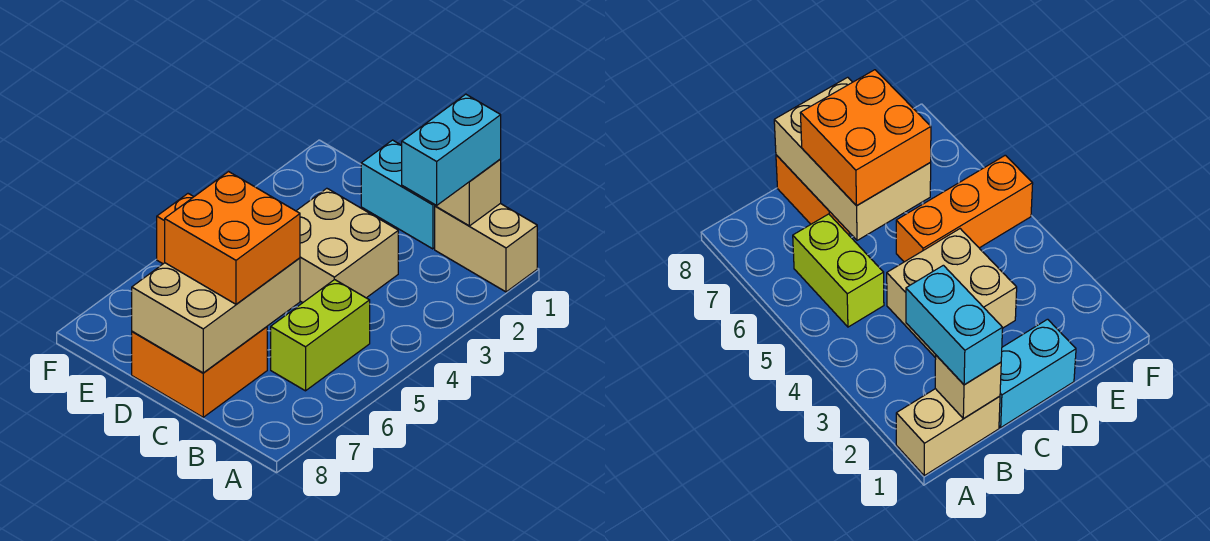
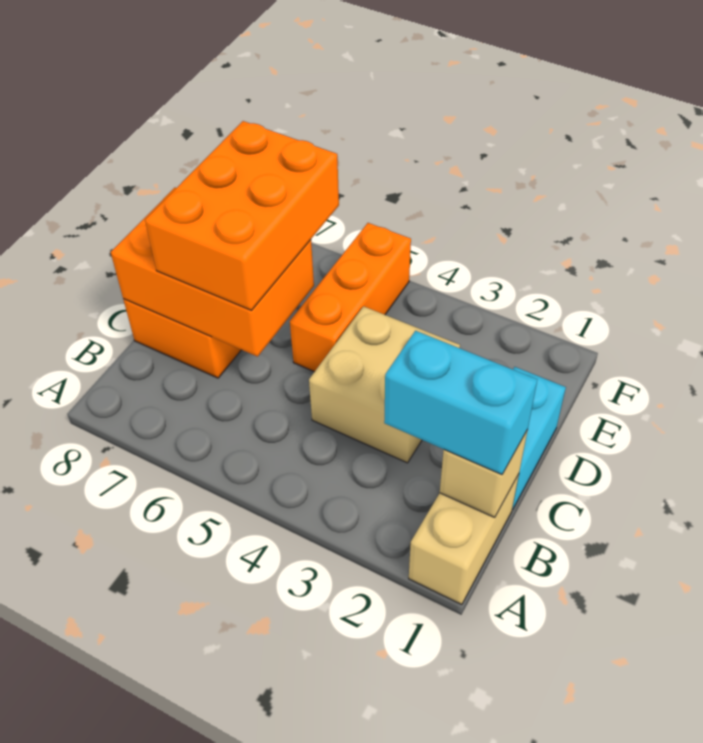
lime brick B5:B6 level 1 -> none
tan brick C6:D8 level 2 -> orange brick C6:D8 level 2
orange brick C6:D7 level 3 -> orange brick C6:E7 level 3

